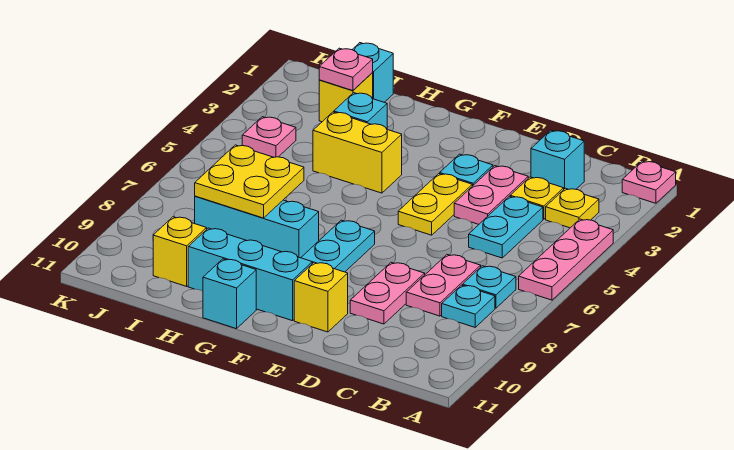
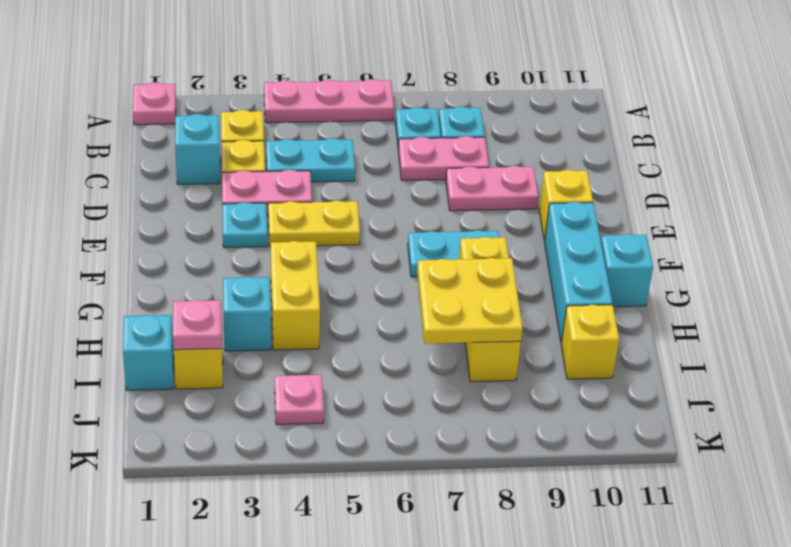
cyan brick G8:I8 level 1 -> yellow brick G8:I8 level 1

